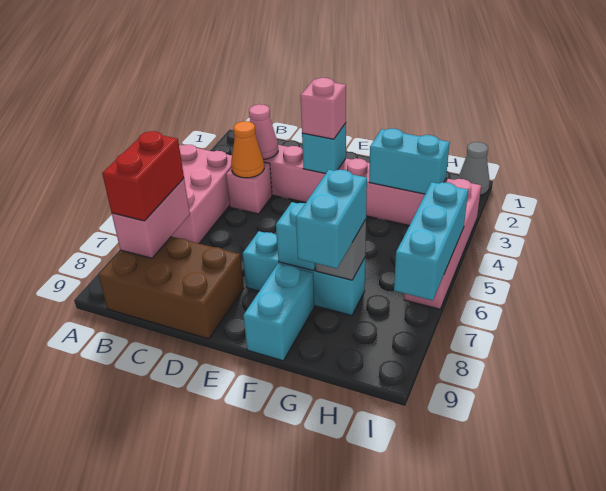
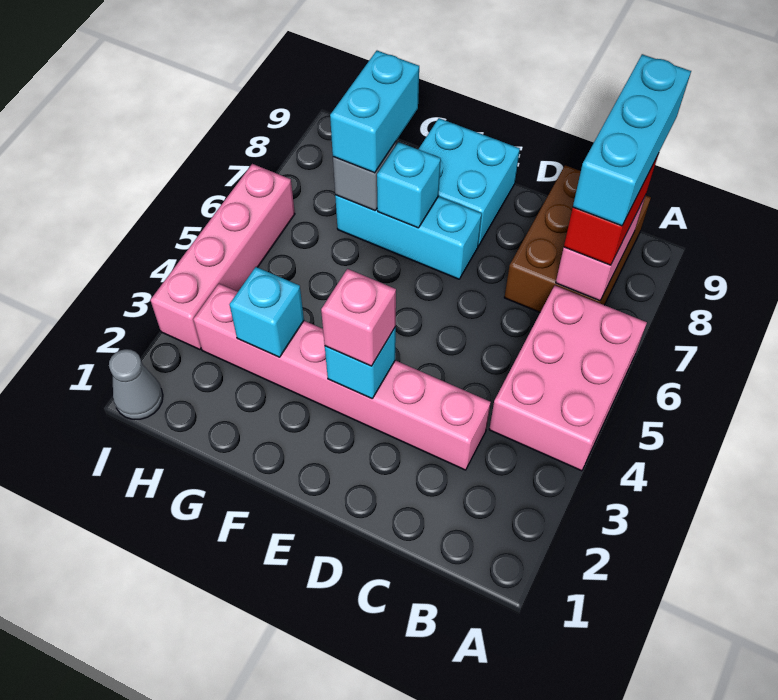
brown brick B8:D9 level 1 -> brown brick B7:C9 level 1
pink cone C3 level 2 -> none
pink brick C4 level 1 -> none
orange cone C4 level 2 -> none
cyan brick F8:F9 level 1 -> cyan brick E8:F9 level 1
cyan brick G3:H3 level 2 -> cyan brick G3 level 2
cyan brick I5:I7 level 2 -> cyan brick B7:B9 level 4

